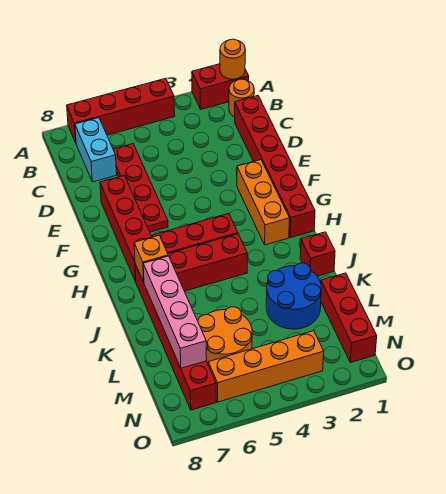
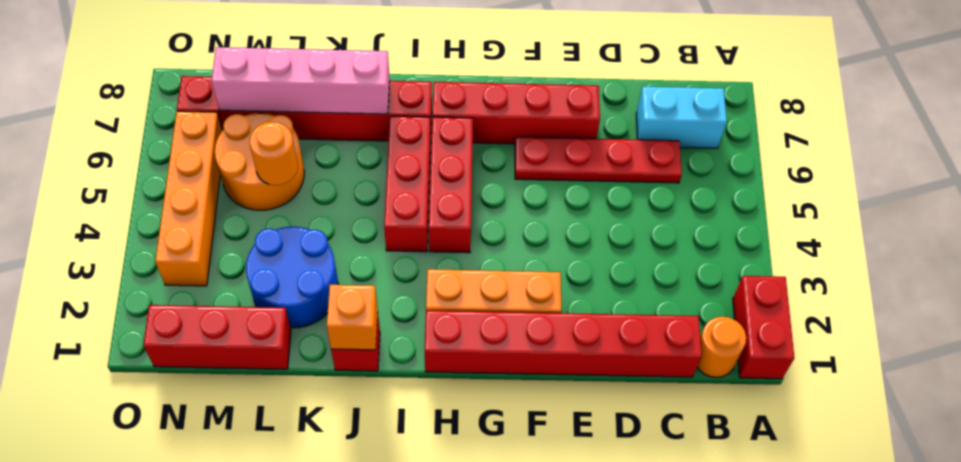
orange round brick A1 level 2 -> orange round brick L5 level 2
red brick A4:A7 level 1 -> none
orange brick I7 level 2 -> orange brick J1 level 2

